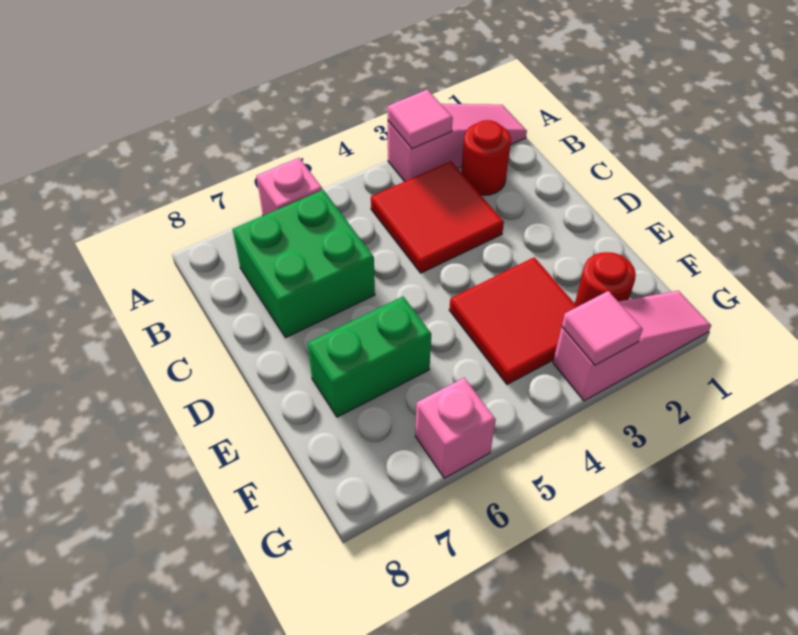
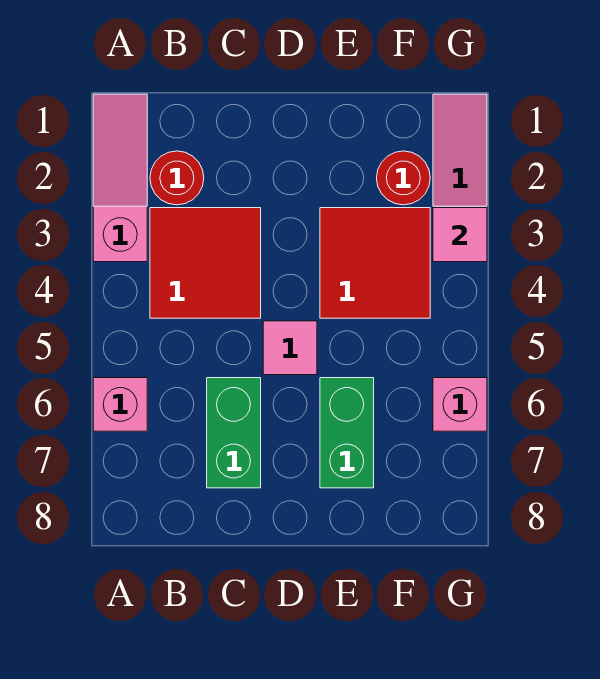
pink tile A3 level 2 -> pink tile D5 level 1
green brick B6:C7 level 1 -> green brick C6:C7 level 1

